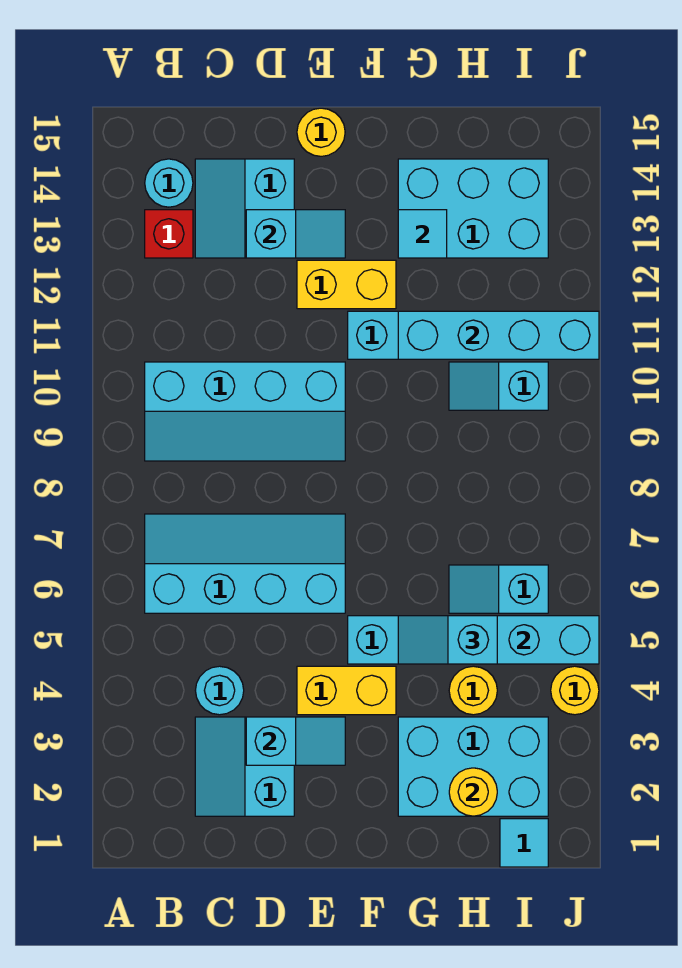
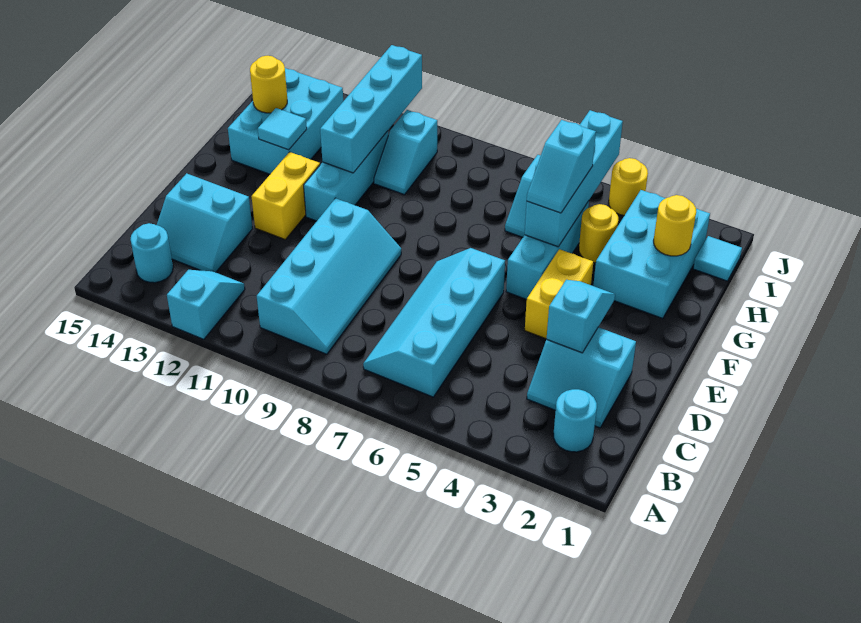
red brick B13 level 1 -> none
cyan round brick C4 level 1 -> cyan round brick B2 level 1
cyan slope D13:E13 level 2 top D -> cyan slope A12:B12 level 1 top A
yellow round brick E15 level 1 -> yellow round brick H14 level 2

